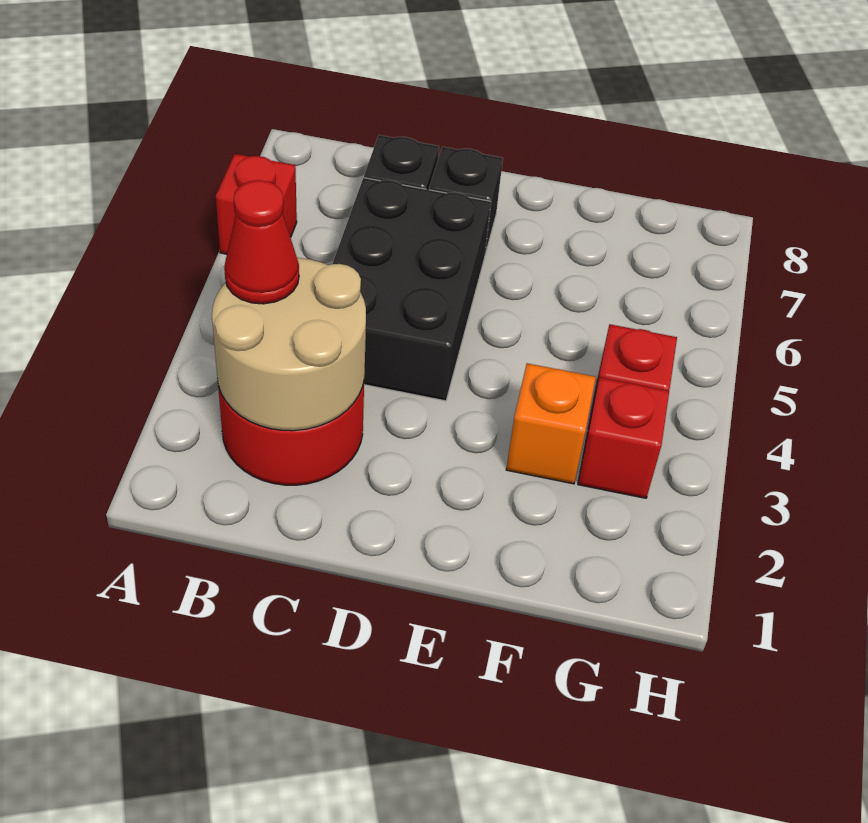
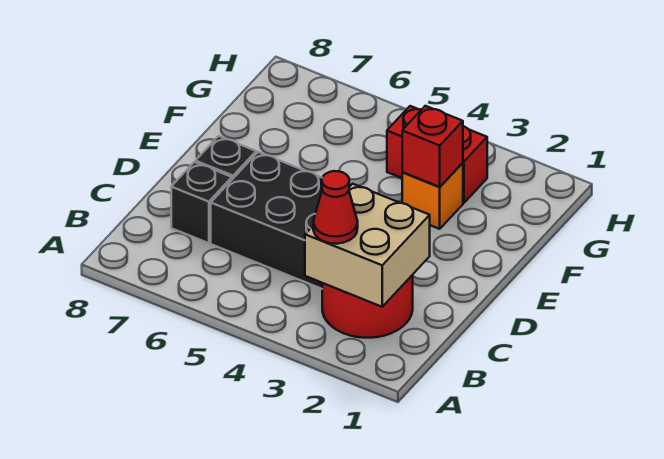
red brick A6 level 1 -> red brick F3 level 2
tan round brick B2:C3 level 2 -> tan brick B2:C3 level 2

